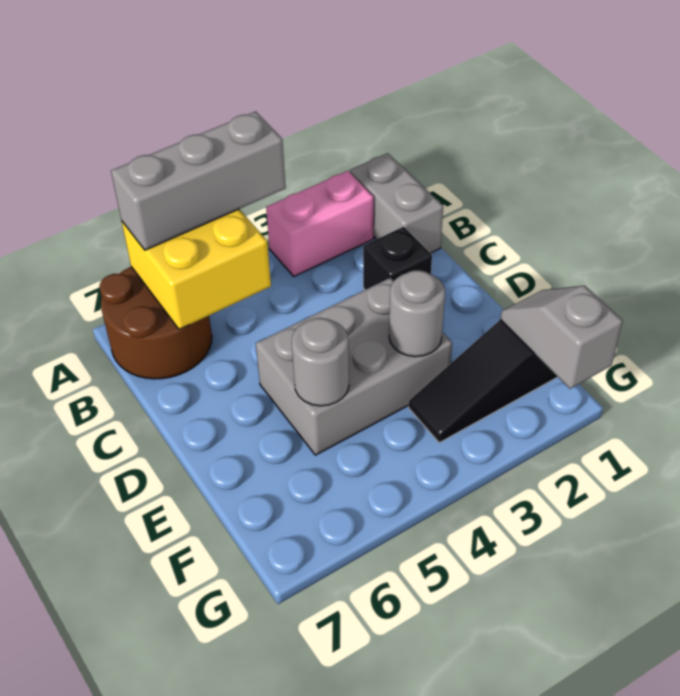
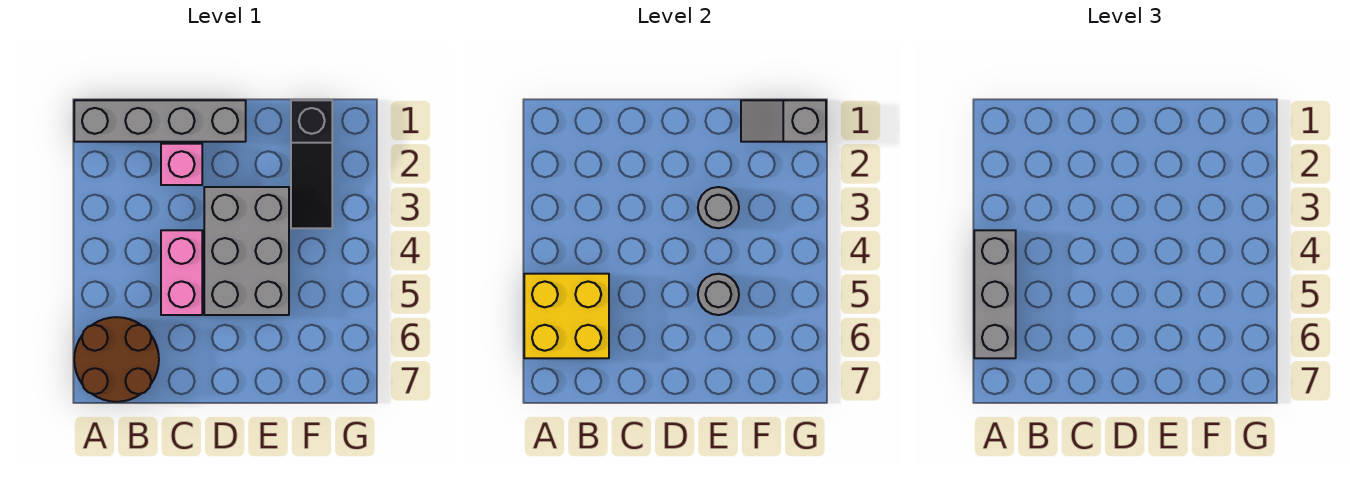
grey brick A1:B1 level 1 -> grey brick A1:D1 level 1
pink brick A2:A3 level 1 -> pink brick C4:C5 level 1
black brick C2 level 1 -> pink brick C2 level 1

